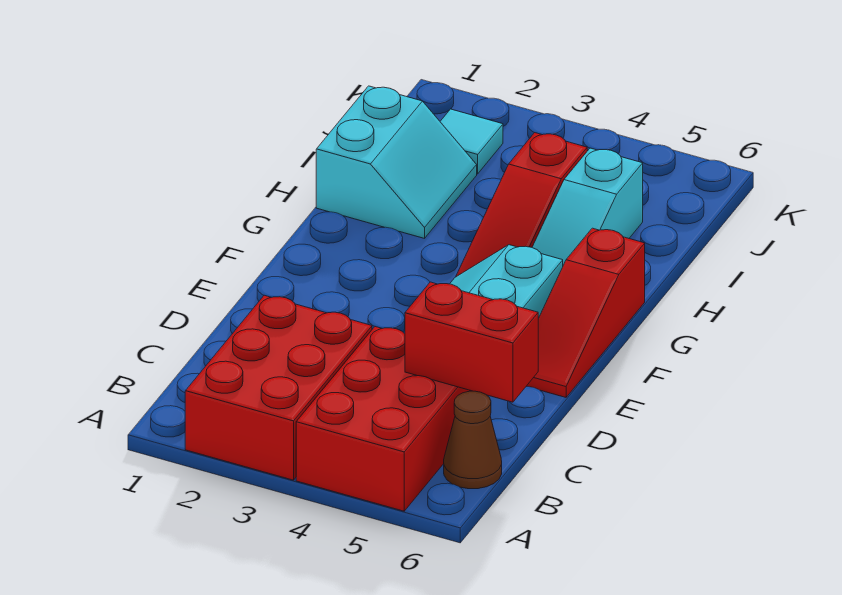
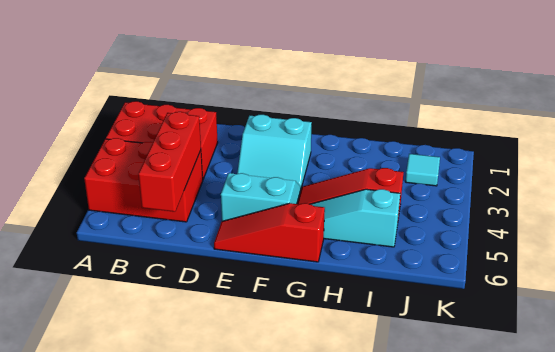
brown cone B6 level 1 -> none
red brick C5:C6 level 2 -> red brick C4:C6 level 2
cyan slope H1:I2 level 1 top 1 -> cyan slope E2:F3 level 1 top 2

